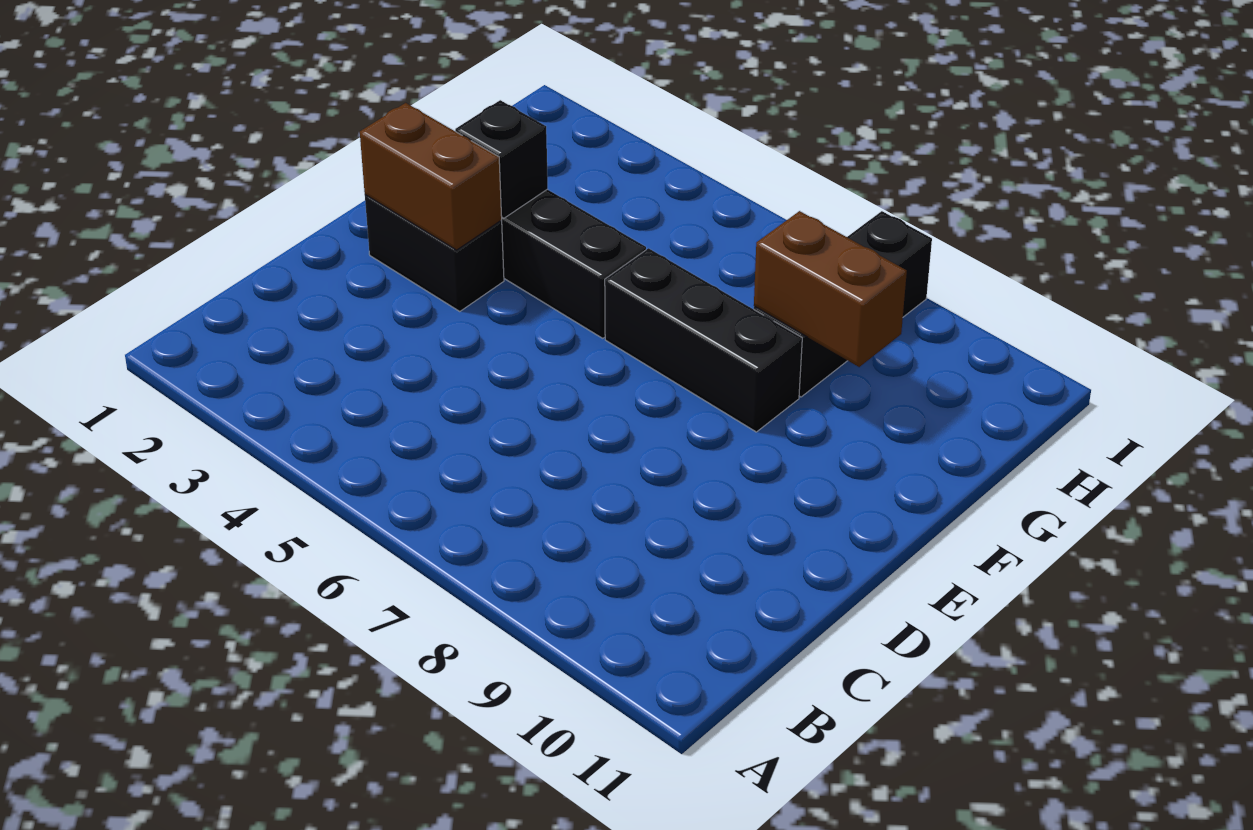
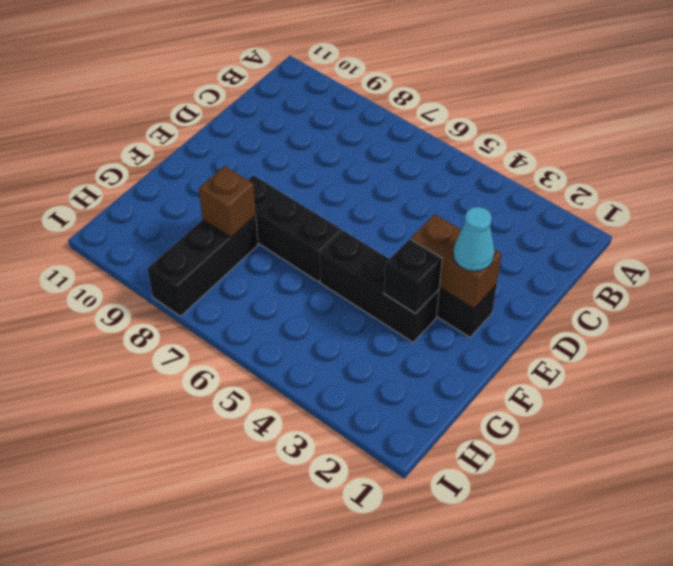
none -> cyan cone E2 level 3
brown brick G8:G9 level 2 -> brown brick G8 level 2

